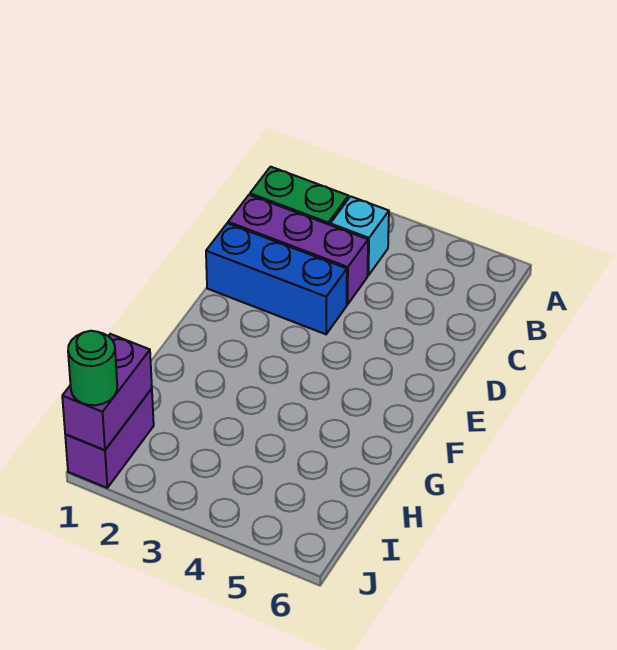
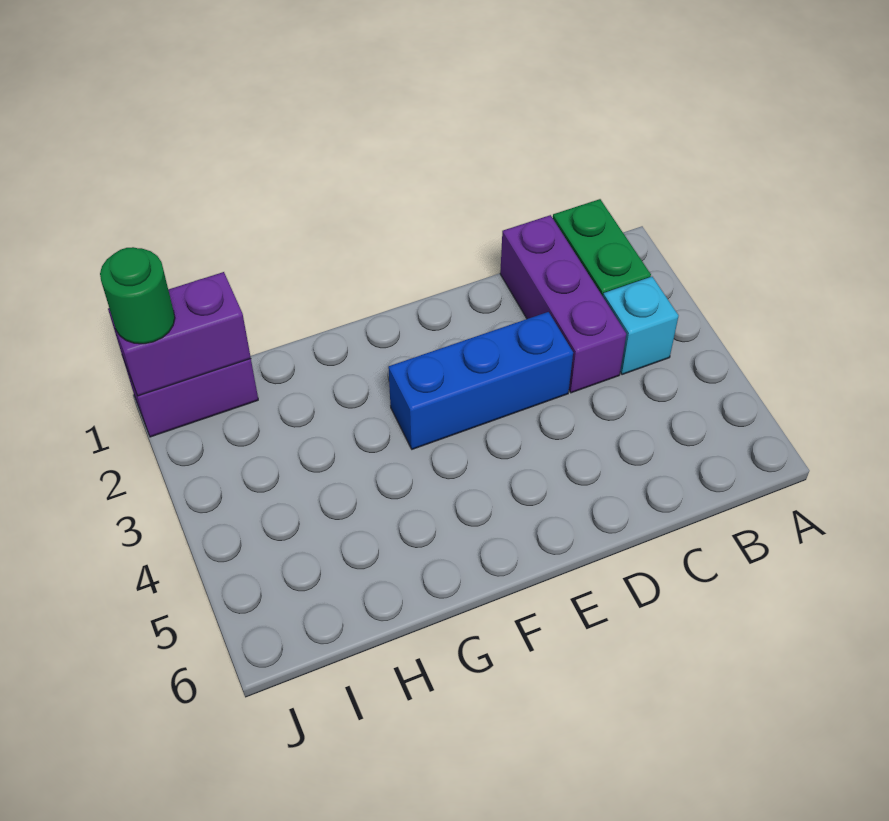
blue brick D1:D3 level 1 -> blue brick D3:F3 level 1

